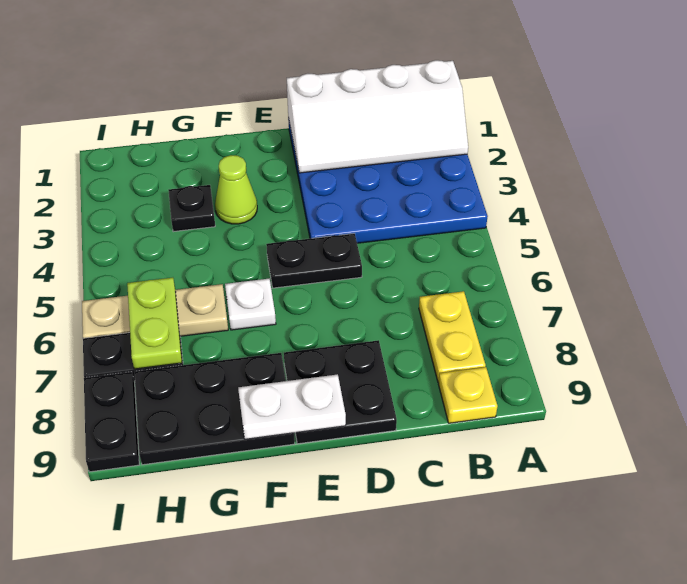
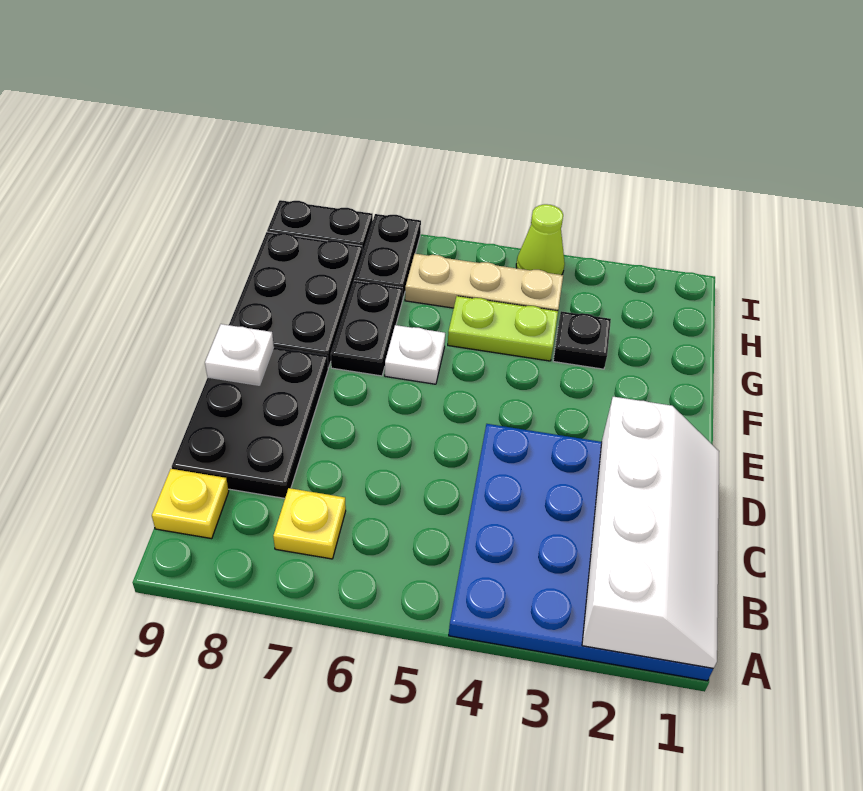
white slope A1:D2 level 2 top 1 -> white slope A1:D2 level 2 top 2
yellow plate B7:B8 level 1 -> yellow plate B7 level 1
black plate D5:E5 level 1 -> black plate F7:G7 level 1
black plate D8:E9 level 1 -> black plate C8:E9 level 1
white plate E9:F9 level 2 -> white plate E9 level 2
lime cone F3 level 1 -> lime cone I4 level 1
tan plate G6:I6 level 1 -> tan plate H4:H6 level 1
lime plate H6:H7 level 2 -> lime plate G4:G5 level 1

